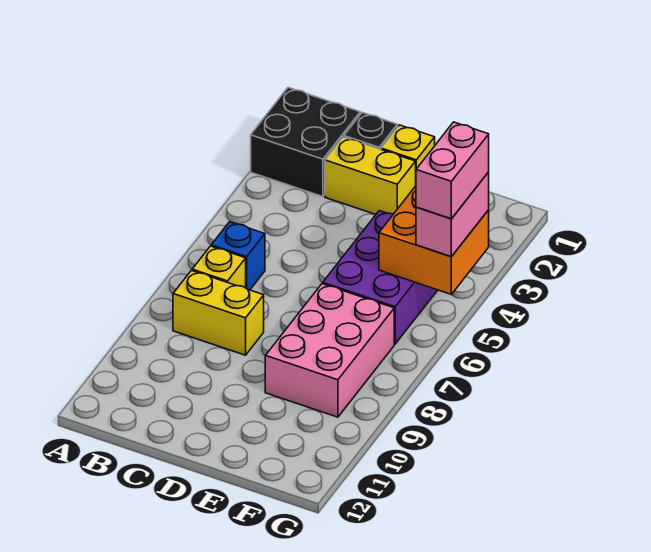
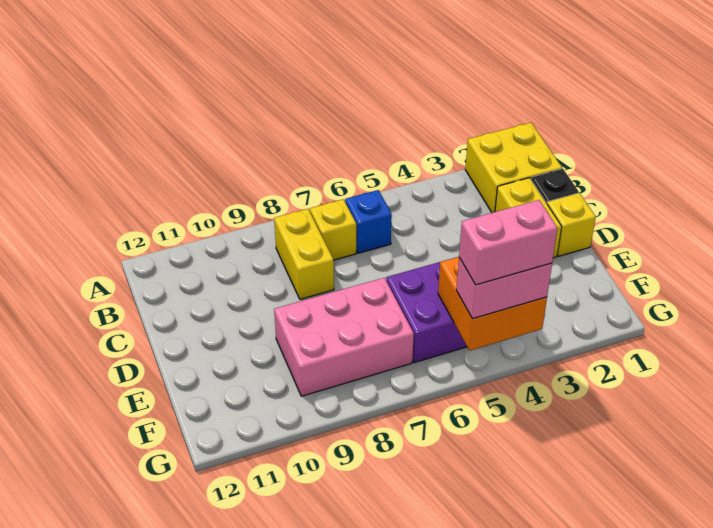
black brick A1:B2 level 1 -> yellow brick A1:B2 level 1

